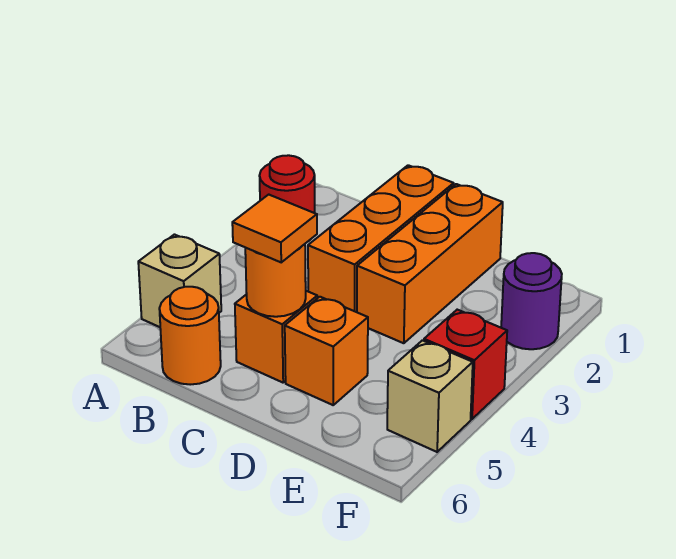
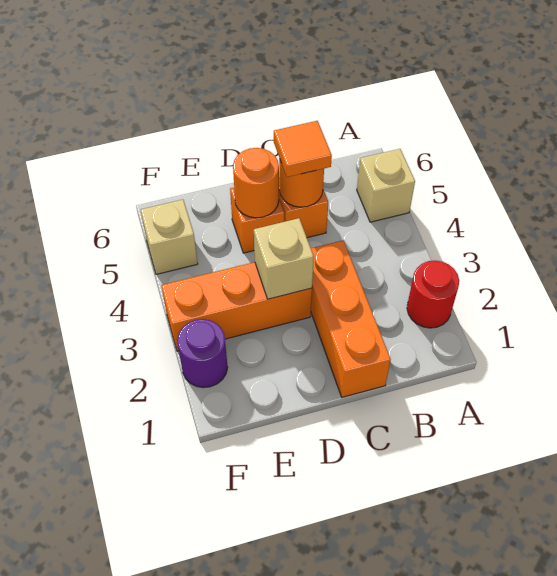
orange round brick B6 level 1 -> orange round brick D5 level 2
orange brick D1:D3 level 1 -> orange brick D3:F3 level 1
none -> tan brick D3 level 2
red brick F4 level 1 -> none

